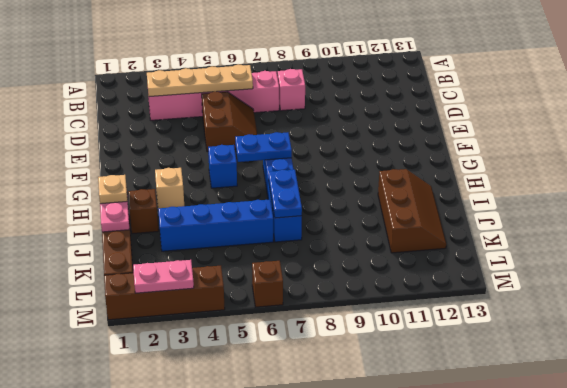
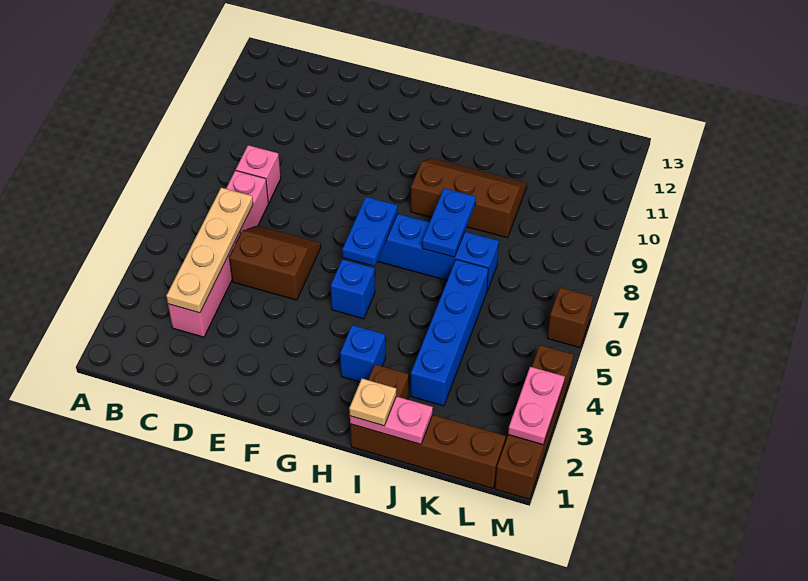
tan brick H3 level 1 -> blue brick H3 level 1
blue plate I7:J7 level 2 -> blue plate I7:I8 level 2
brown slope I11:K12 level 1 top 11 -> brown slope H9:J10 level 1 top 9

